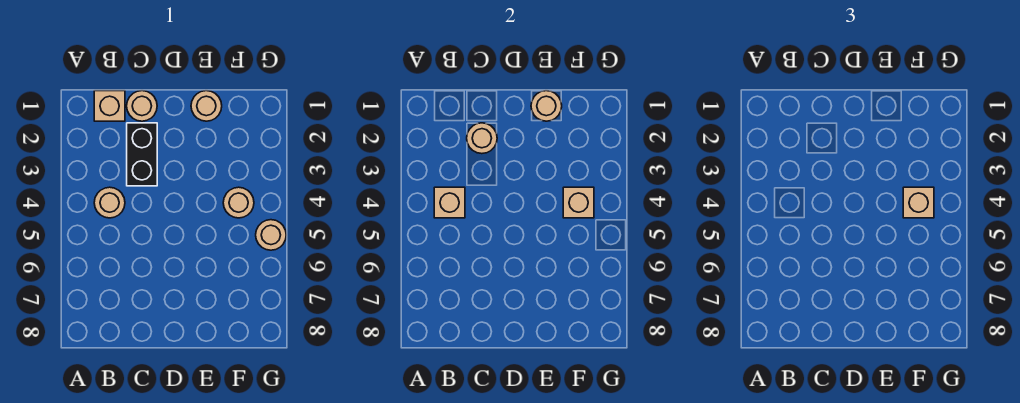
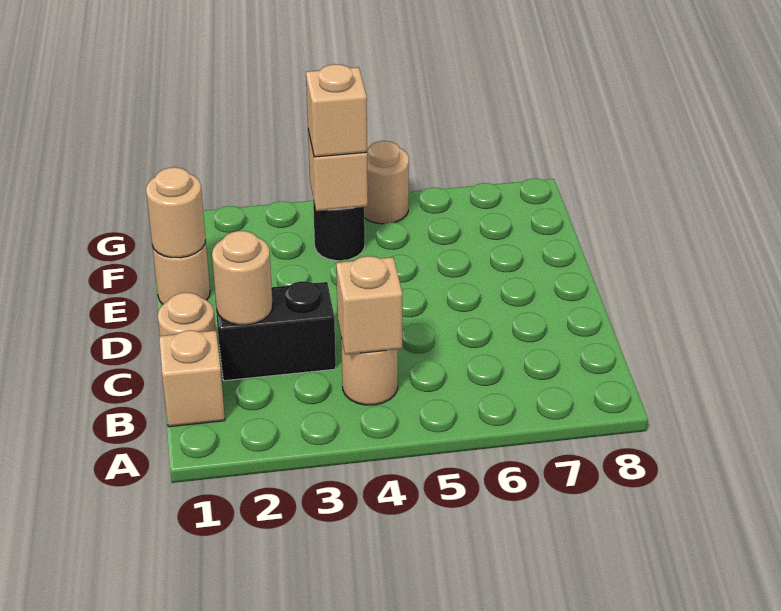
tan round brick F4 level 1 -> black round brick F4 level 1

